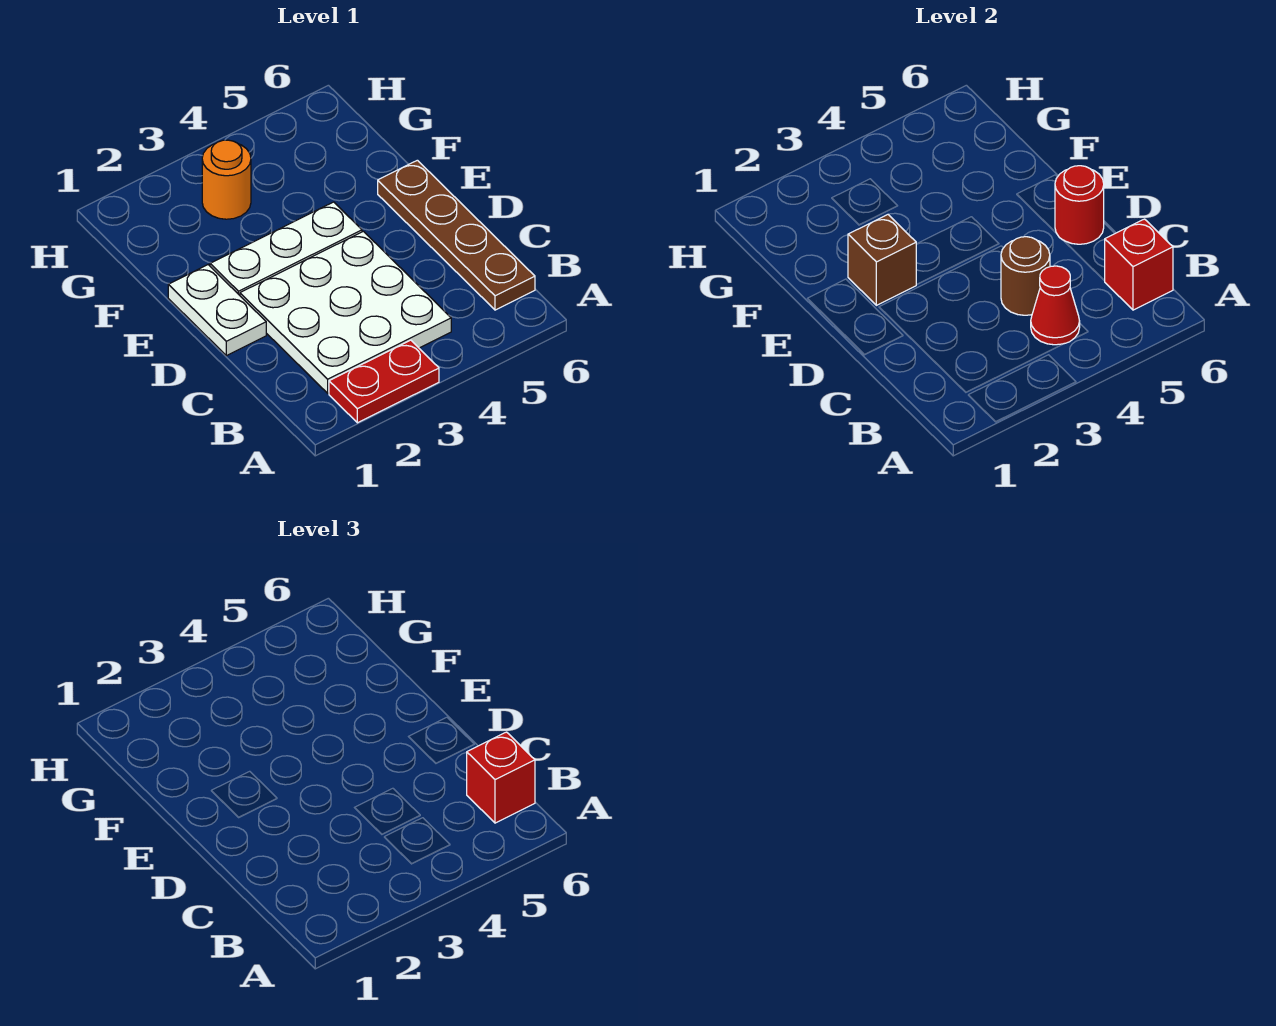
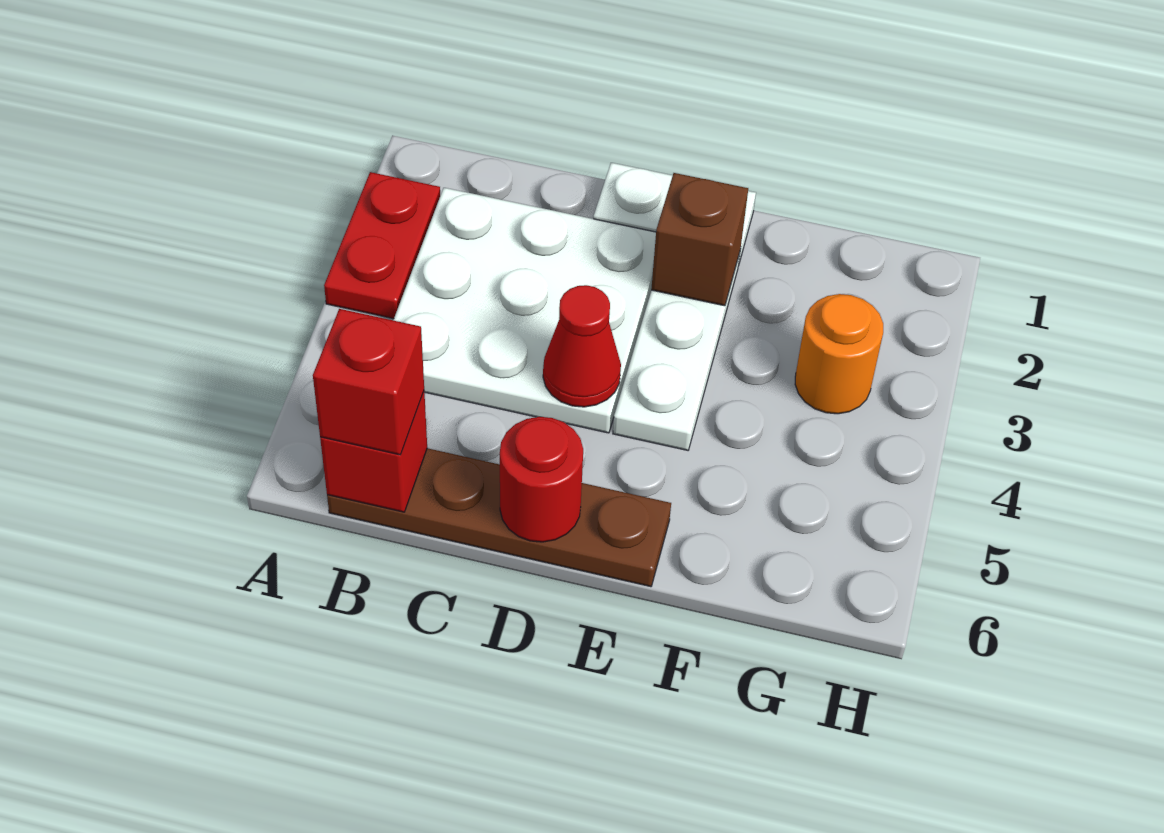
red cone B4 level 2 -> red cone D4 level 2
brown round brick C4 level 2 -> none

